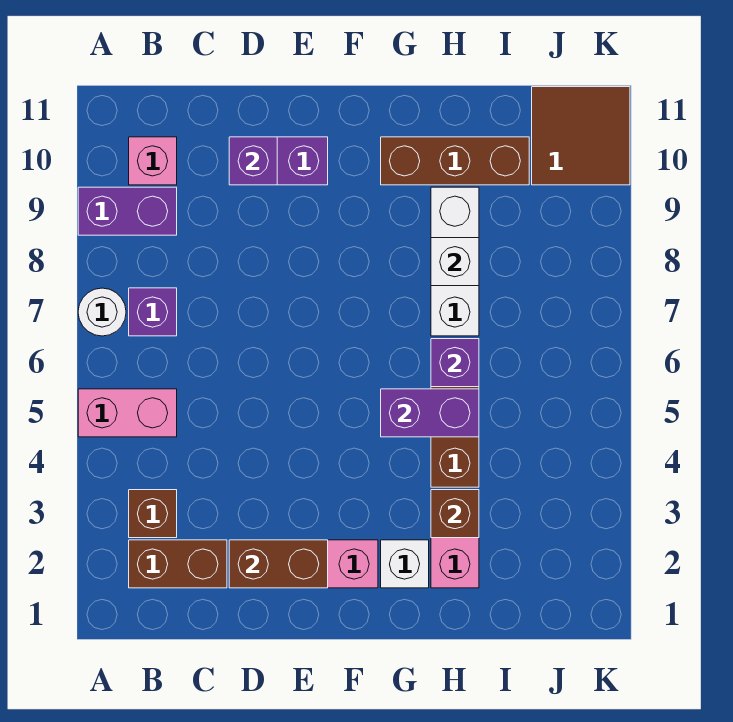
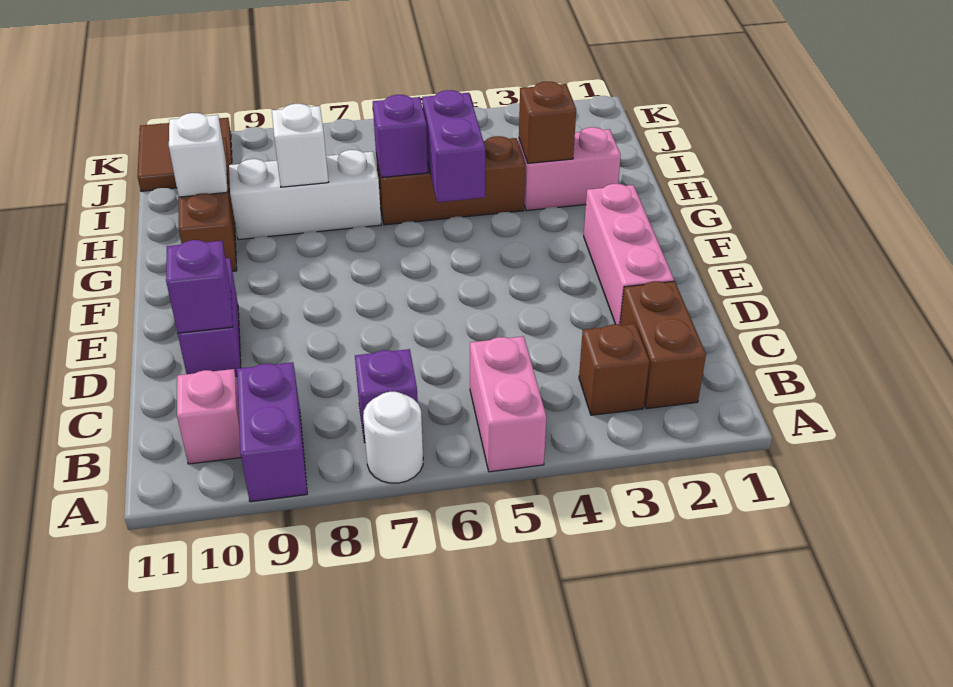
brown brick D2:E2 level 2 -> none
white brick G2 level 1 -> white brick H10 level 2

